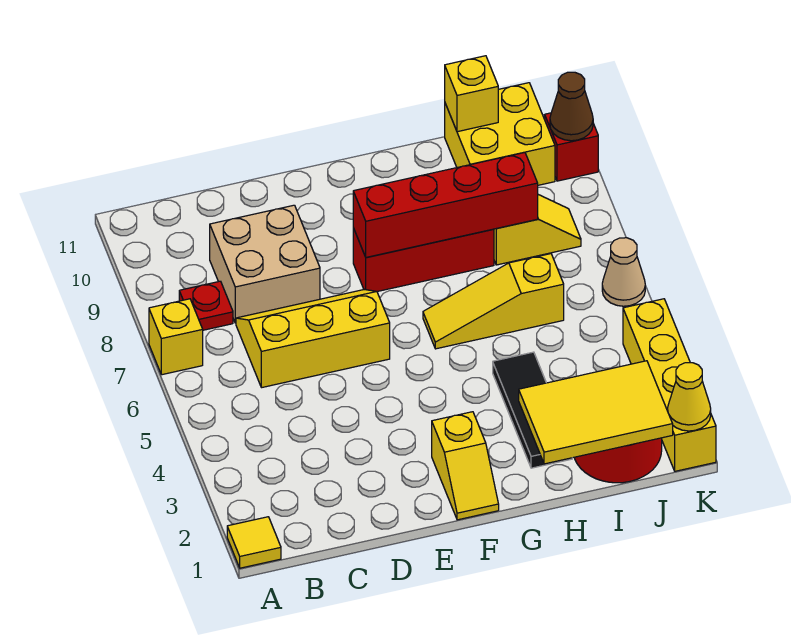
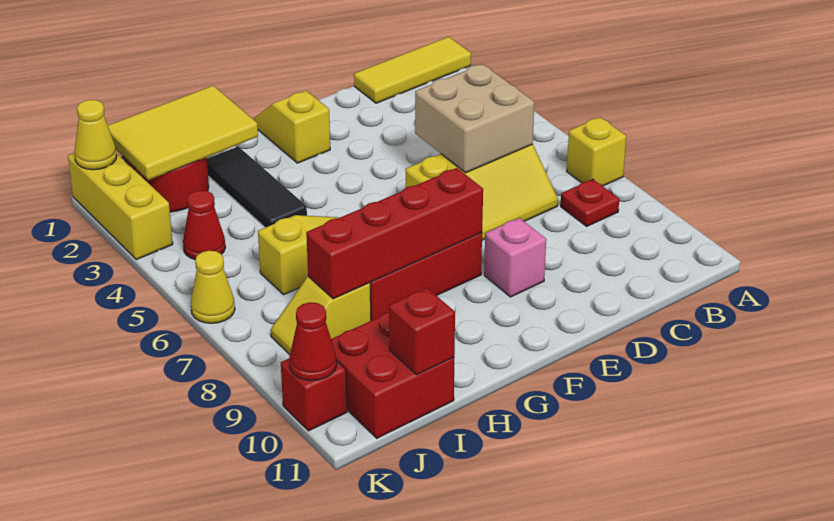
yellow tile A1 level 1 -> yellow tile A1:C1 level 1
tan brick C8:D9 level 1 -> tan brick C5:D6 level 2
none -> pink brick E9 level 1
yellow brick I10:J11 level 1 -> red brick I10:J11 level 1
yellow brick I11 level 2 -> red brick I11 level 2
none -> red cone J4 level 1
yellow brick K1:K4 level 1 -> yellow brick K1:K3 level 1
tan cone K6 level 1 -> yellow cone K6 level 1
brown cone K10 level 2 -> red cone K10 level 2

